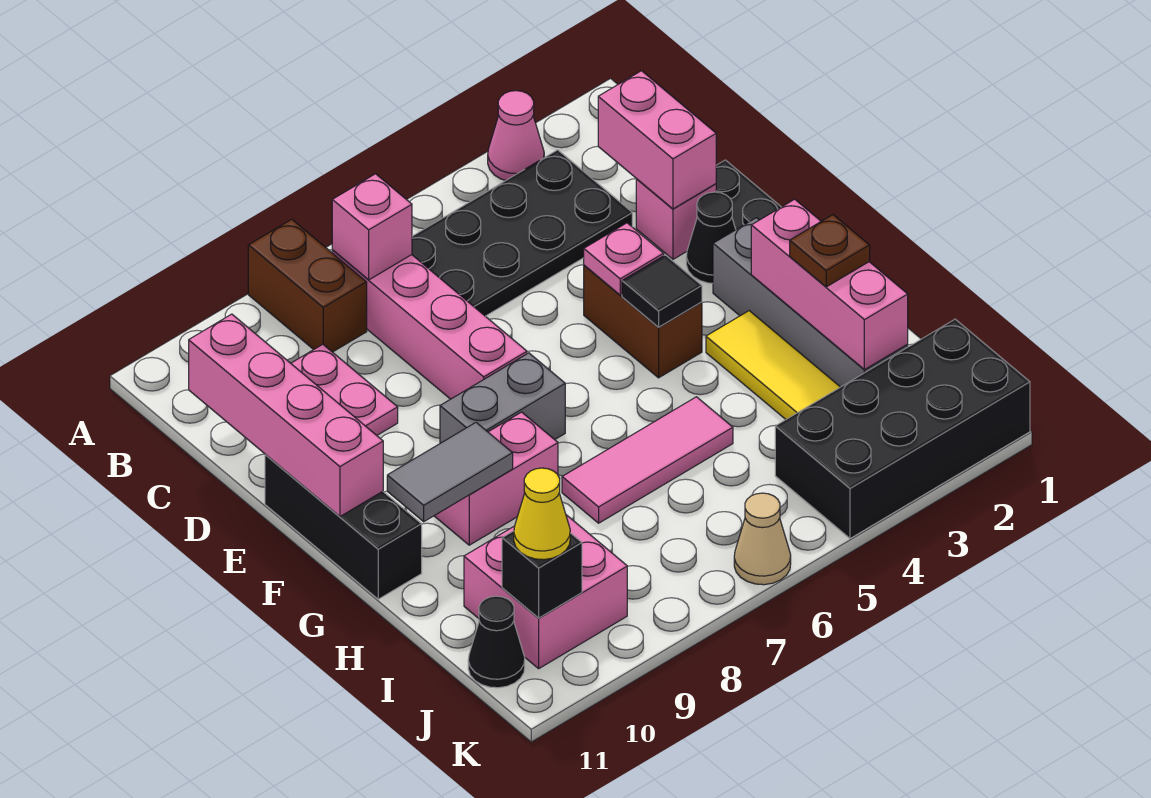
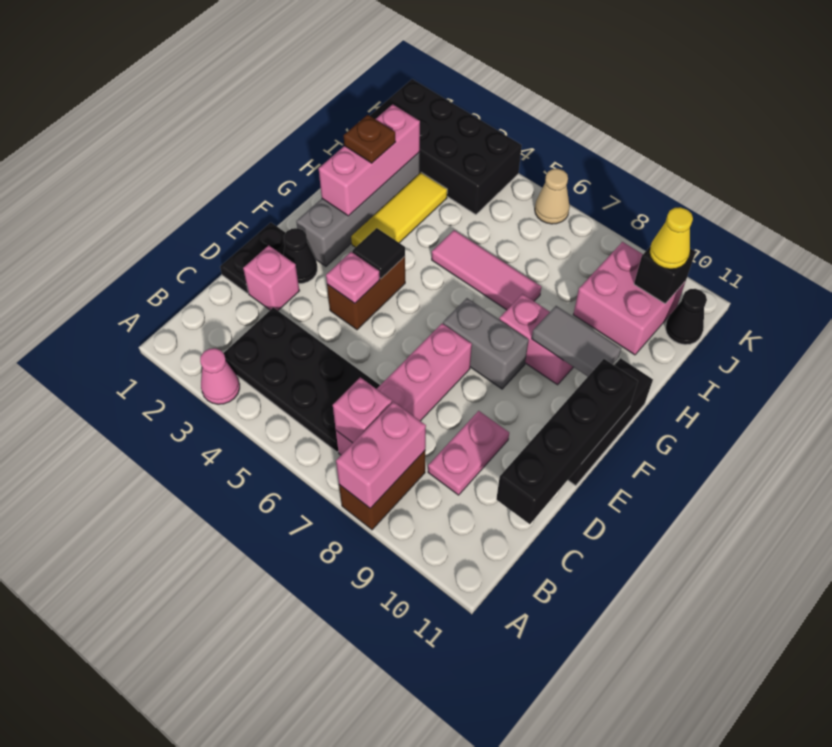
pink brick C2:D2 level 2 -> pink brick A8:B8 level 2
pink brick C11:F11 level 2 -> black brick C11:F11 level 2

